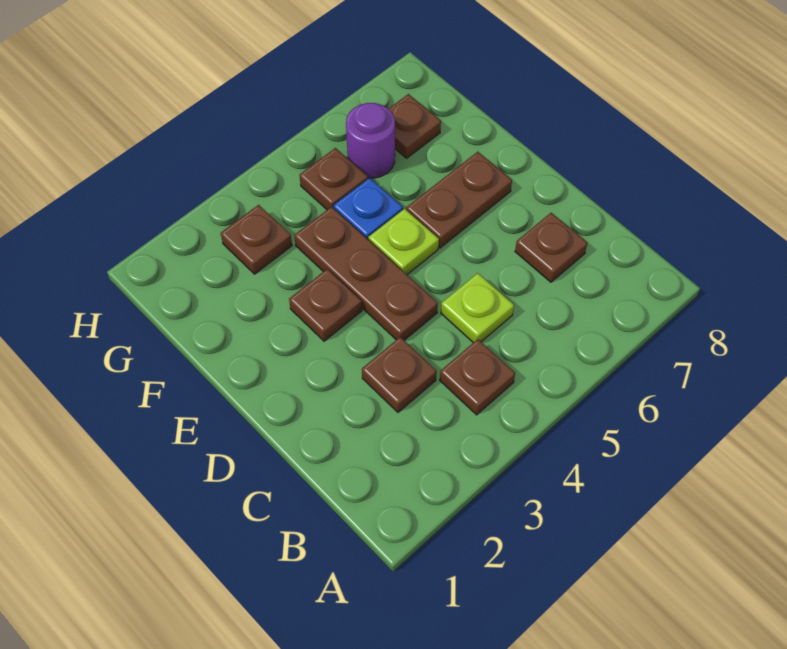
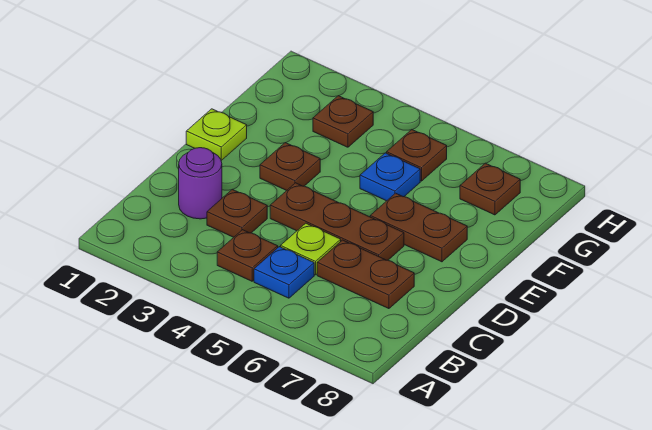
none -> blue plate B5 level 1
brown plate C7 level 1 -> brown plate C6:C7 level 1
brown plate D4:F4 level 1 -> brown plate D4:D6 level 1
lime plate E5 level 1 -> lime plate E1 level 1
purple round brick G6 level 1 -> purple round brick C2 level 1

